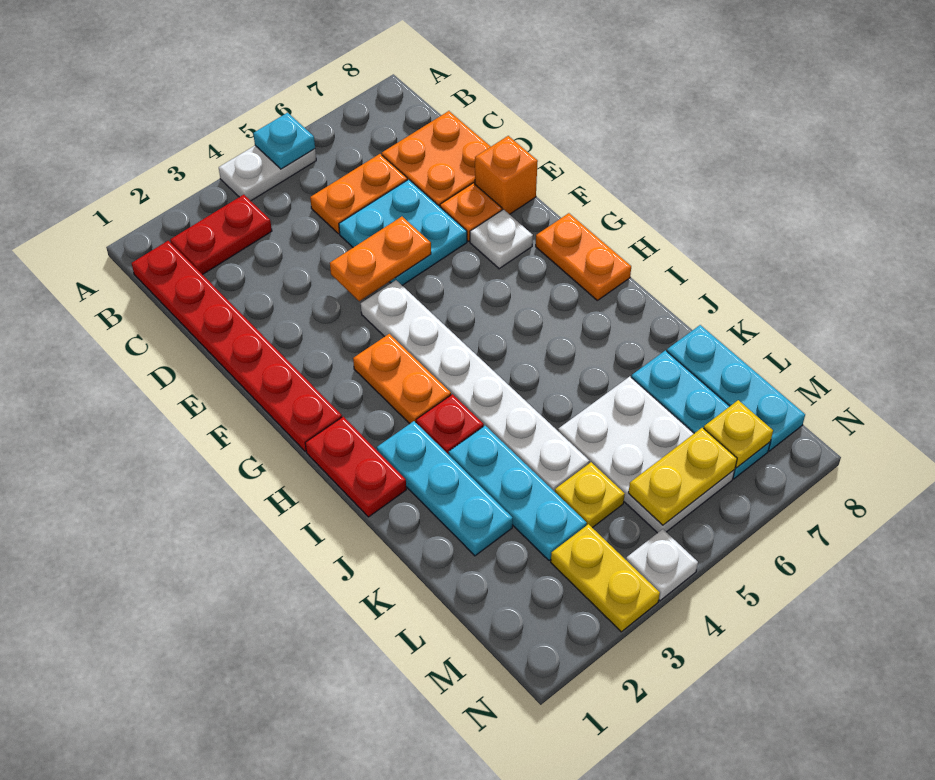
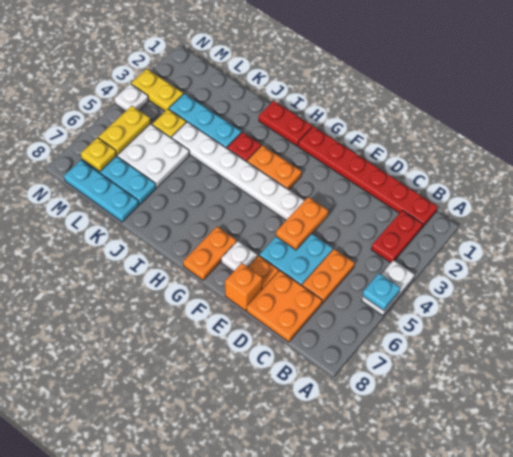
orange plate G8:H8 level 1 -> orange plate G7:G8 level 1
cyan plate I2:K2 level 1 -> none

